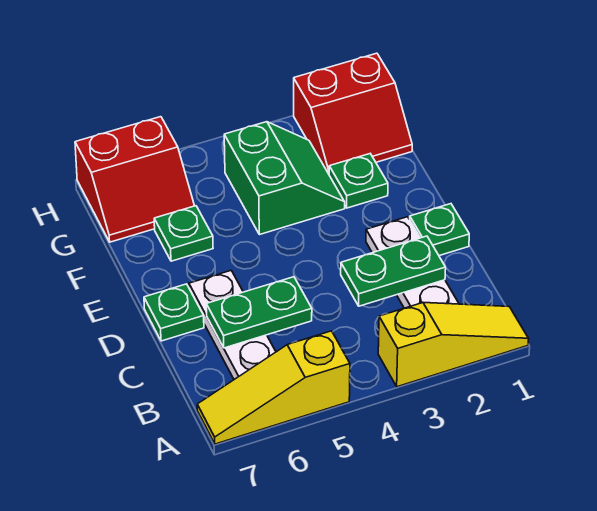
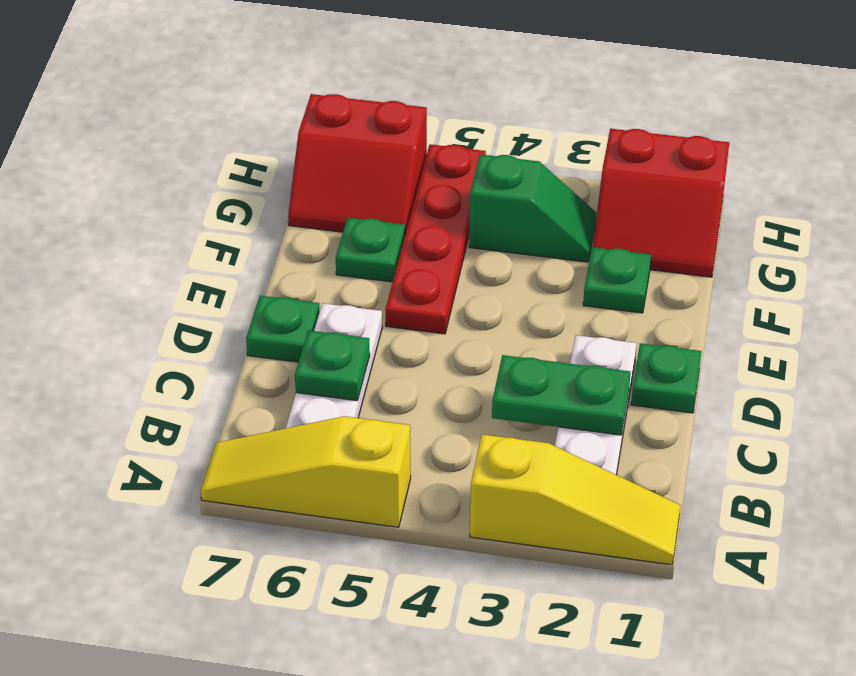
green plate C5:C6 level 2 -> green plate C6 level 2
none -> red plate E5:H5 level 1
green slope F3:G4 level 1 top 4 -> green slope G3:G4 level 1 top 4

